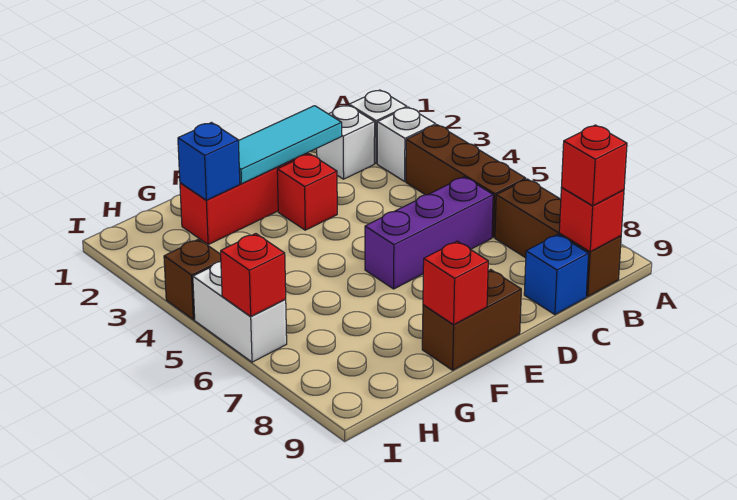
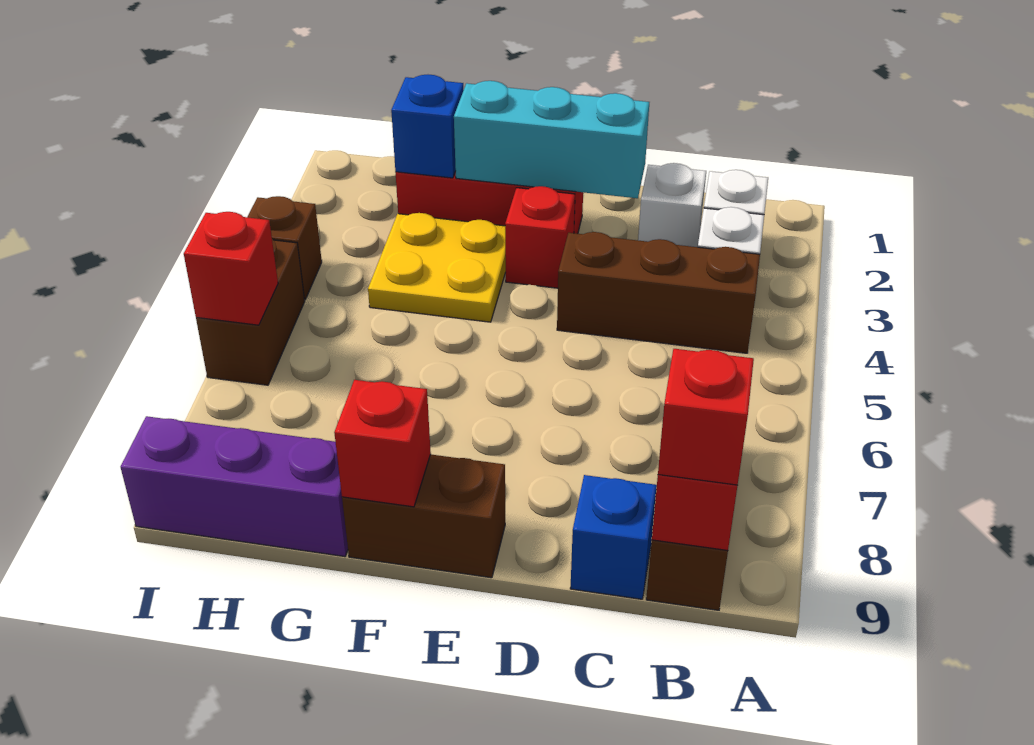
brown brick B4:B6 level 1 -> brown brick B4:D4 level 1
purple brick C6:E6 level 1 -> purple brick G9:I9 level 1
cyan tile D2:F2 level 2 -> cyan brick D2:F2 level 2
none -> yellow plate F3:G4 level 1
white brick I5:I6 level 1 -> brown brick I5:I6 level 1

